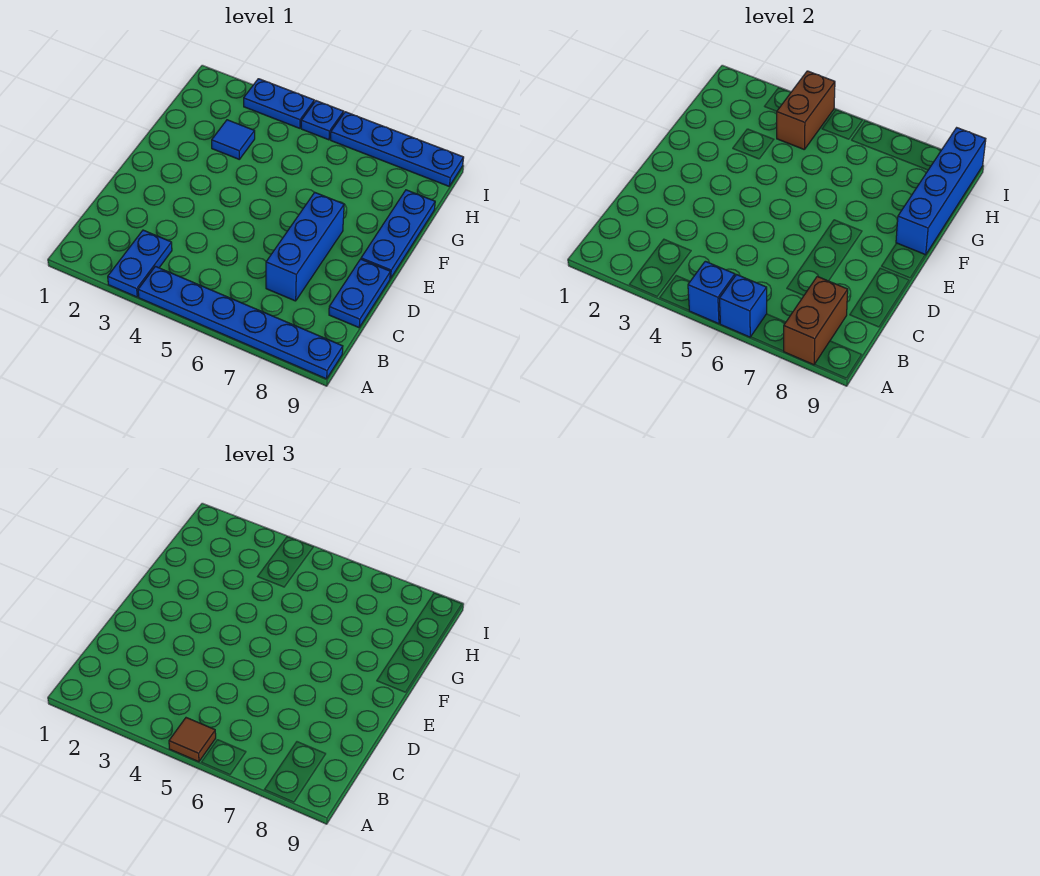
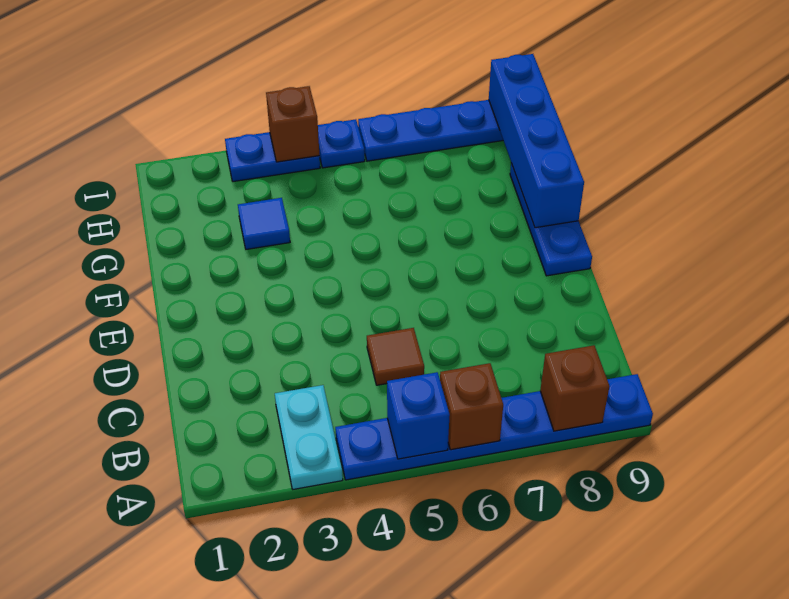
blue plate A3:B3 level 1 -> cyan plate A3:B3 level 1
brown tile A5 level 3 -> brown tile C5 level 1
blue brick A6 level 2 -> brown brick A6 level 2
brown brick A8:B8 level 2 -> brown brick A8 level 2
blue brick C7:E7 level 1 -> none
blue plate C9:D9 level 1 -> none
brown brick H4:I4 level 2 -> brown brick I4 level 2

